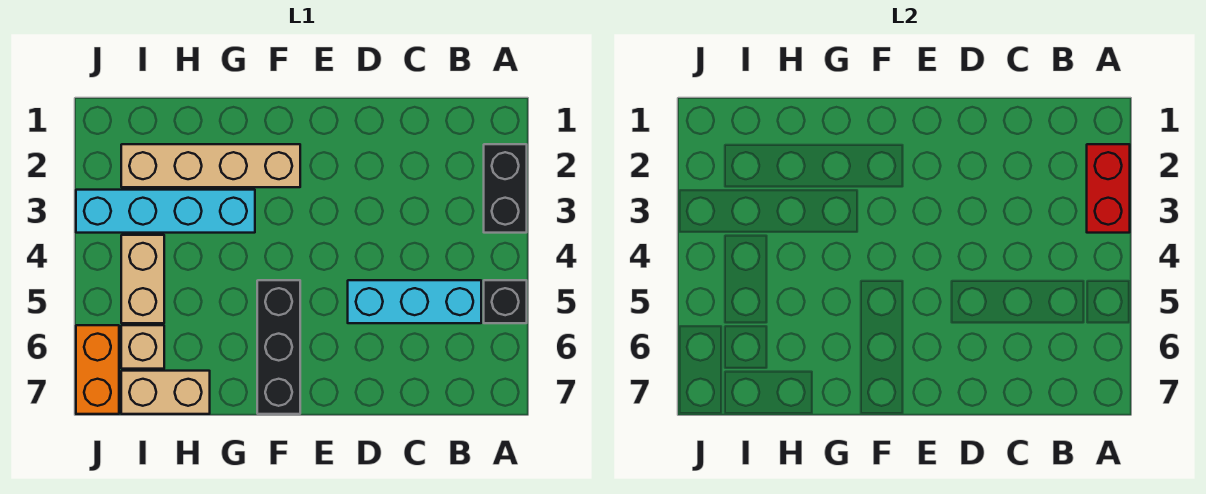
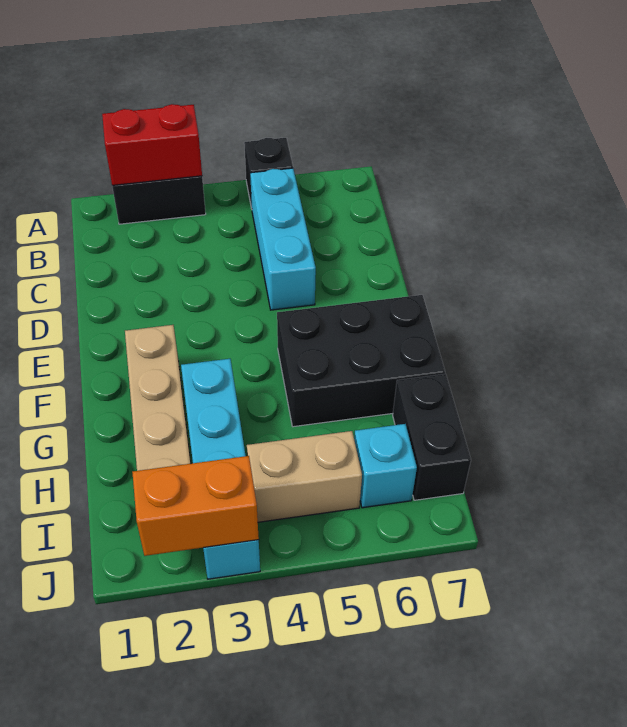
black brick F5:F7 level 1 -> black brick F5:G7 level 1
tan brick H7:I7 level 1 -> black brick H7:I7 level 1
tan brick I6 level 1 -> cyan brick I6 level 1
orange brick J6:J7 level 1 -> orange brick J2:J3 level 2

